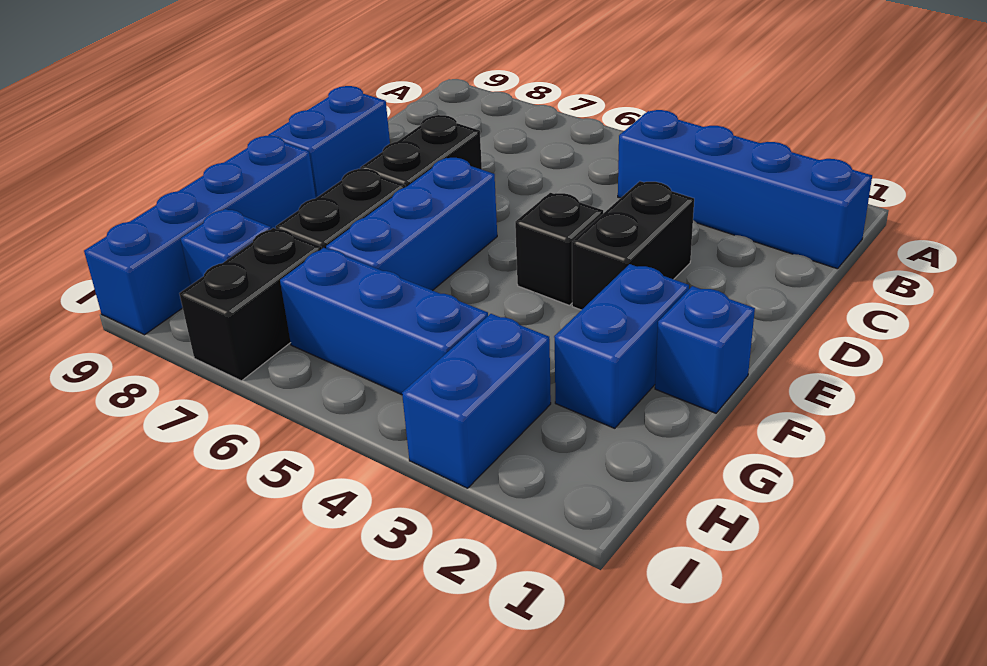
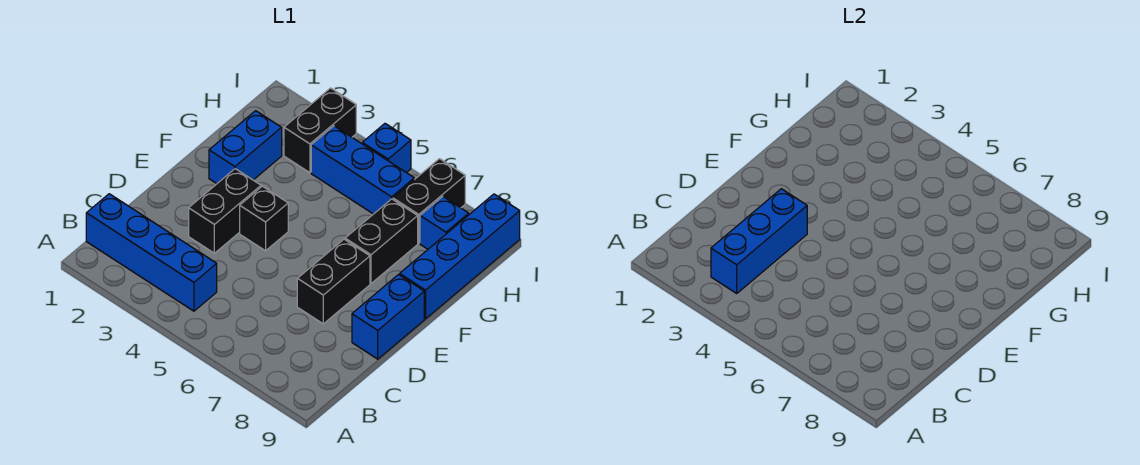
blue brick E6:G6 level 1 -> blue brick B3:D3 level 2
blue brick F1 level 1 -> blue brick I5 level 1
blue brick H3:I3 level 1 -> black brick H3:I3 level 1

